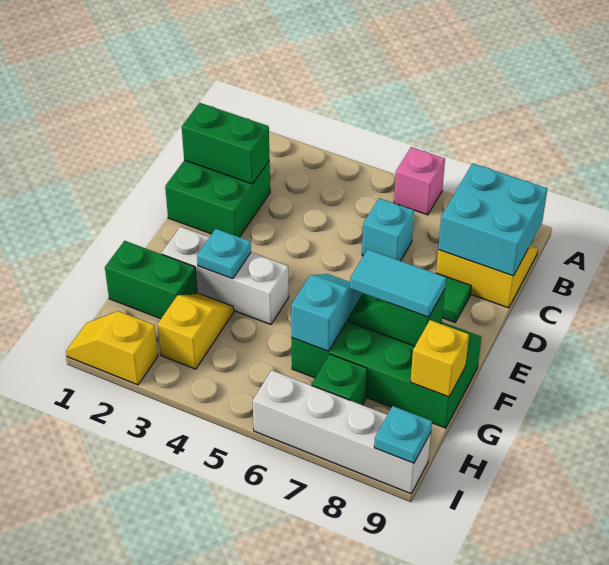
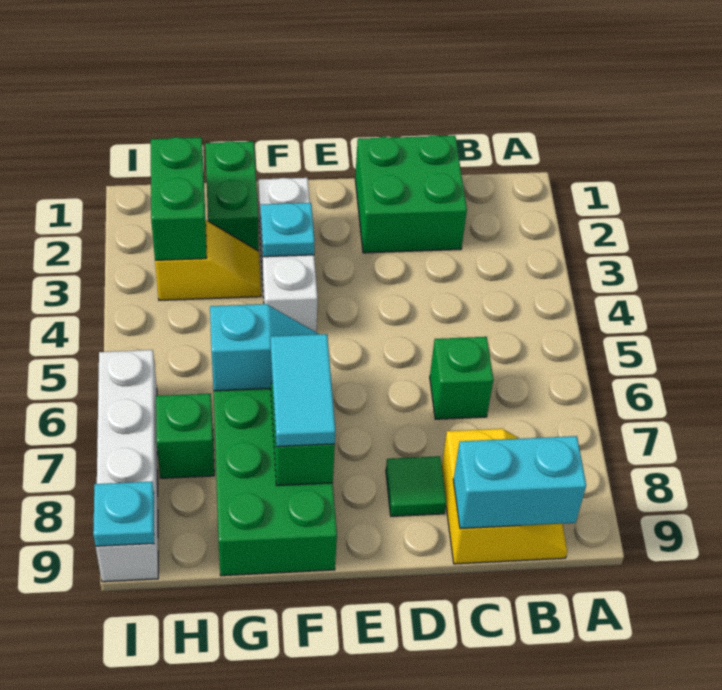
pink brick A6 level 1 -> none
cyan brick B8:C9 level 2 -> cyan brick B9:C9 level 2
green brick C1:C2 level 2 -> green brick H2:H3 level 2
cyan brick C6 level 1 -> green brick C6 level 1
yellow brick G9 level 2 -> none
yellow slope I1:I2 level 1 top 2 -> none

